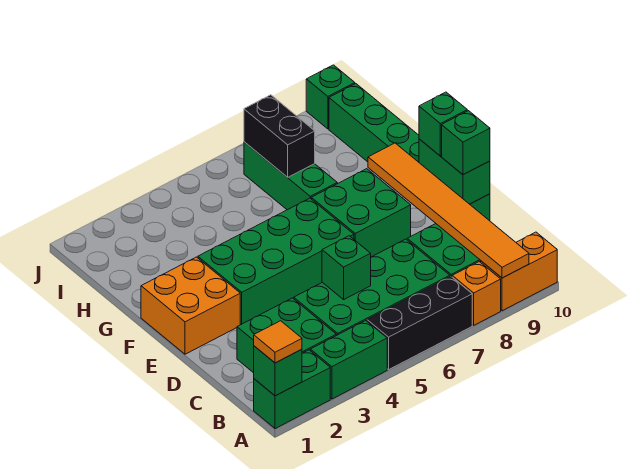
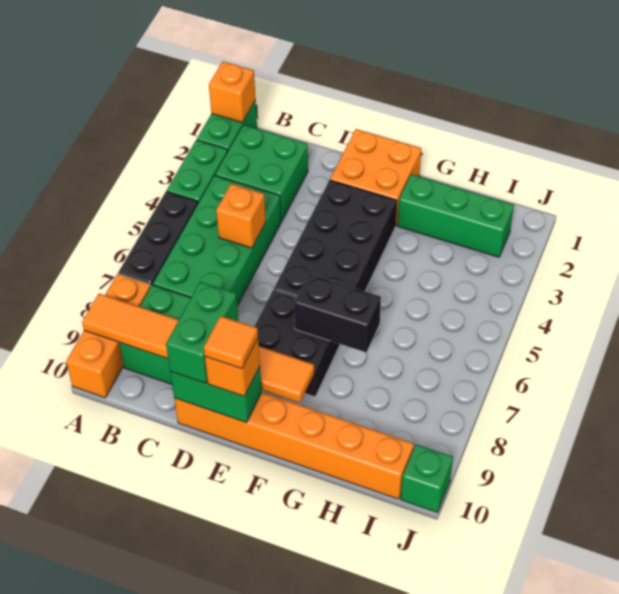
green brick A1 level 2 -> orange brick A1 level 2
orange tile A1 level 3 -> orange tile E10 level 4
green brick C5 level 2 -> orange brick C5 level 2
green brick D10:I10 level 1 -> orange brick D10:I10 level 1
green brick D10 level 3 -> green brick D9:D10 level 3
green brick E3:F6 level 1 -> black brick E3:F6 level 1
green brick E7:F8 level 1 -> black brick E7:F8 level 1
green brick E10 level 3 -> orange brick E10 level 3
green brick G7:I7 level 1 -> green brick G2:I2 level 1
black brick H7:I7 level 2 -> black brick F7:G7 level 2

